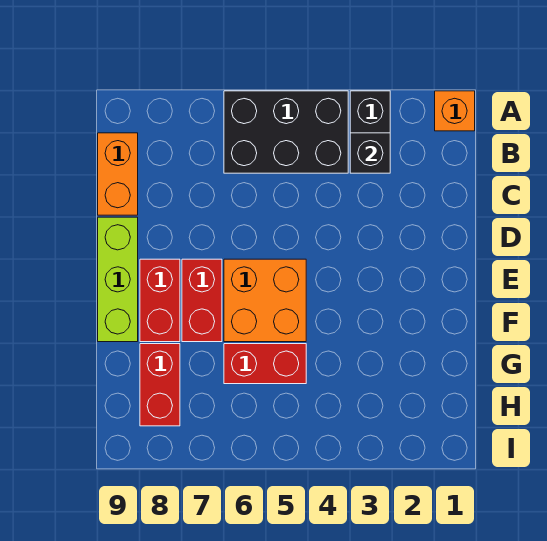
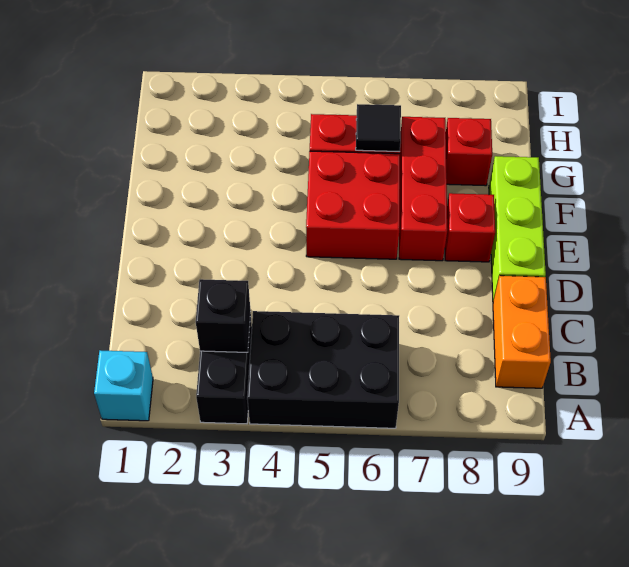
orange brick A1 level 1 -> cyan brick A1 level 1
orange brick E5:F6 level 1 -> red brick E5:F6 level 1
red brick E7:F7 level 1 -> red brick E7:G7 level 1
red brick E8:F8 level 1 -> red brick E8 level 1
none -> black tile G6 level 2
red brick G8:H8 level 1 -> red brick G8 level 1

